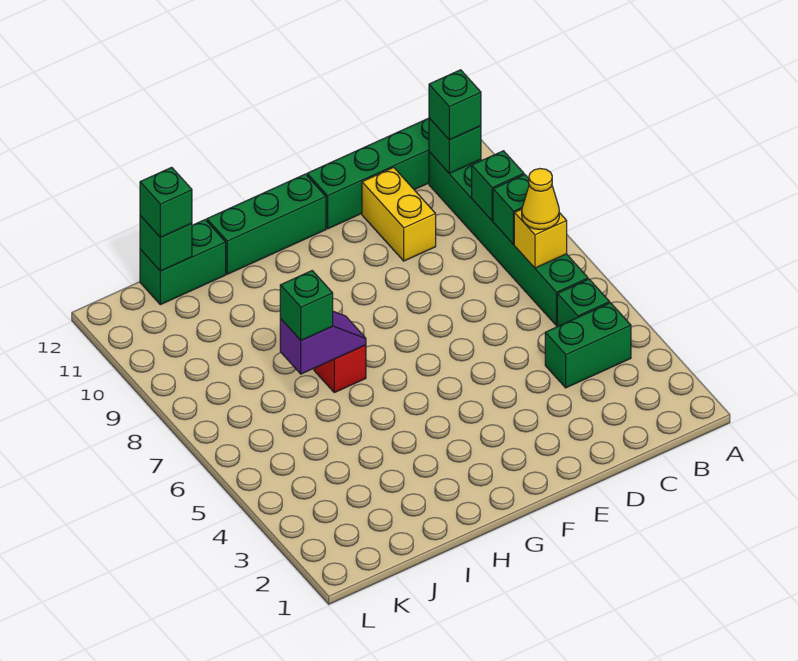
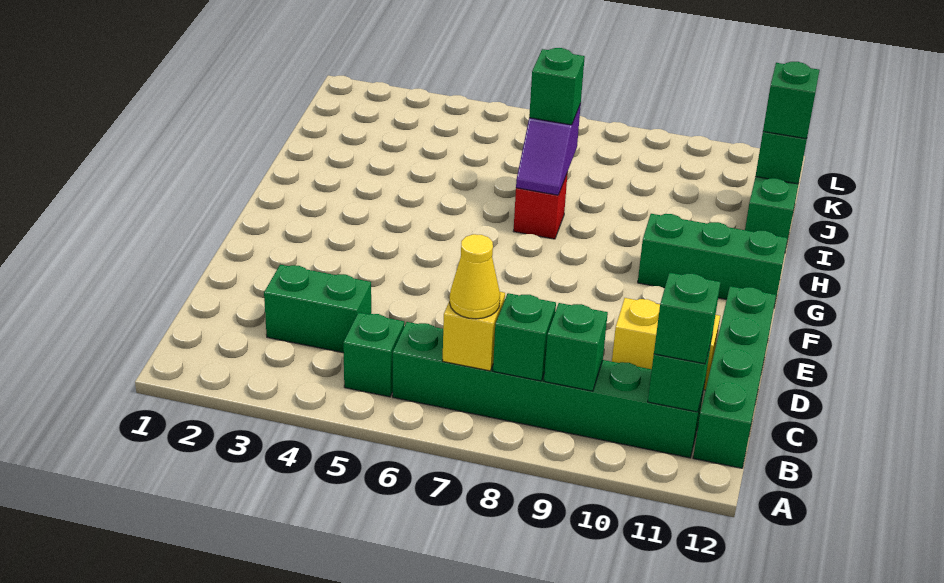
green brick B4:C4 level 1 -> green brick C3:C4 level 1
green brick F12:H12 level 1 -> green brick G10:G12 level 1

